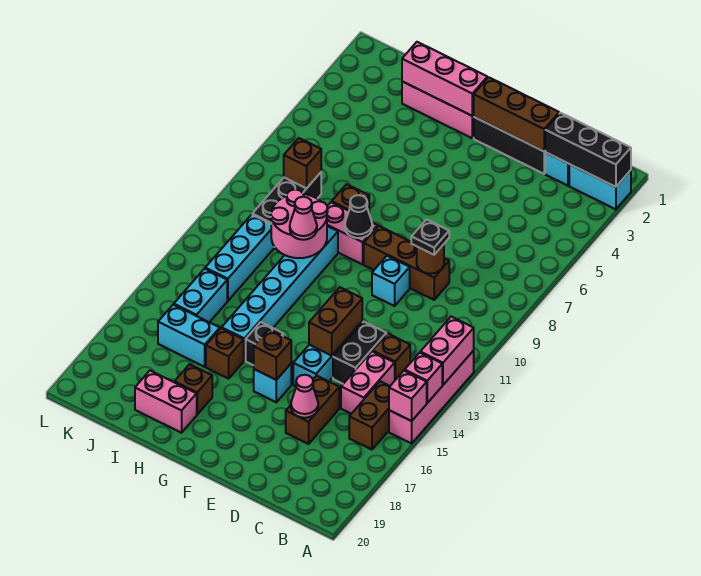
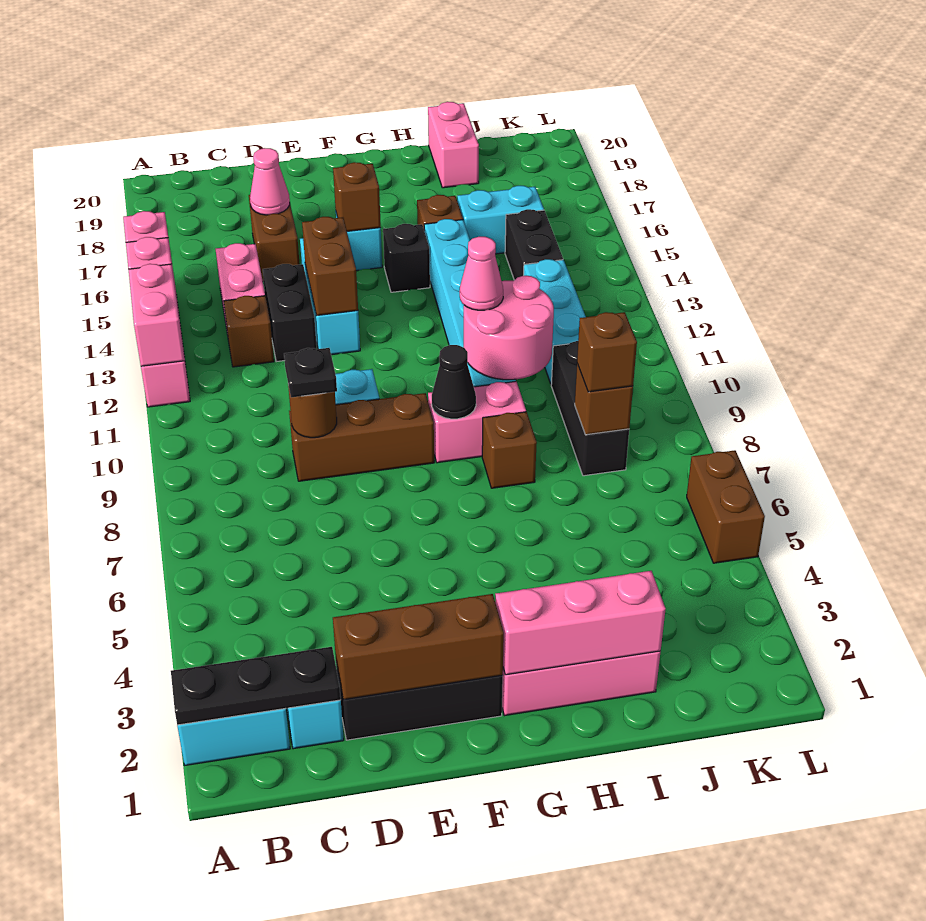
black brick A2:C2 level 2 -> black plate A2:C2 level 2
brown brick B15:B16 level 1 -> brown brick L5:L6 level 1
brown brick H18 level 1 -> brown brick J8 level 3
pink brick H19:I19 level 1 -> pink brick I19:I20 level 1
cyan brick J14:J15 level 1 -> black brick J14:J15 level 1

